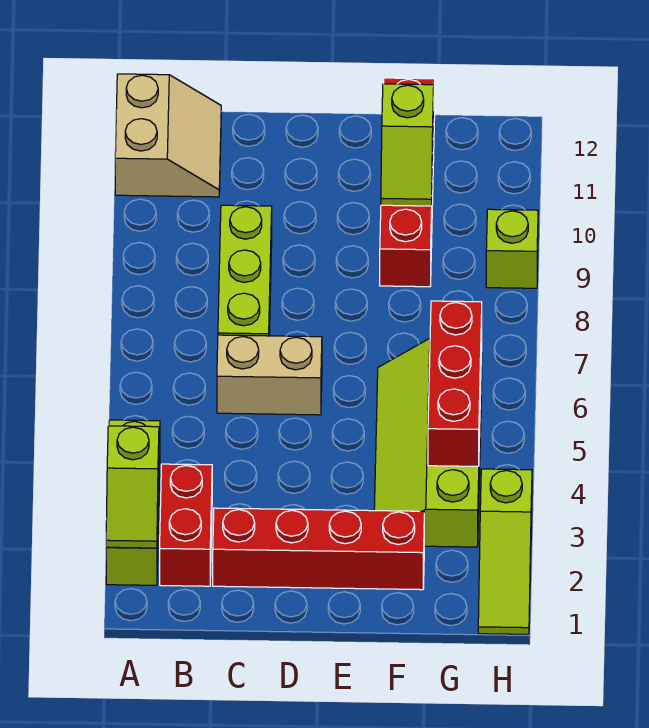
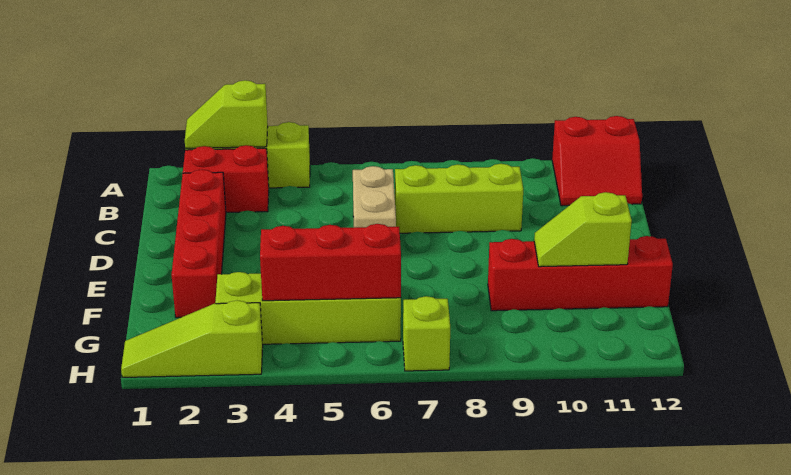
tan slope A11:B12 level 1 top A -> red slope A11:B12 level 1 top A
lime brick H9 level 1 -> lime brick H7 level 1

